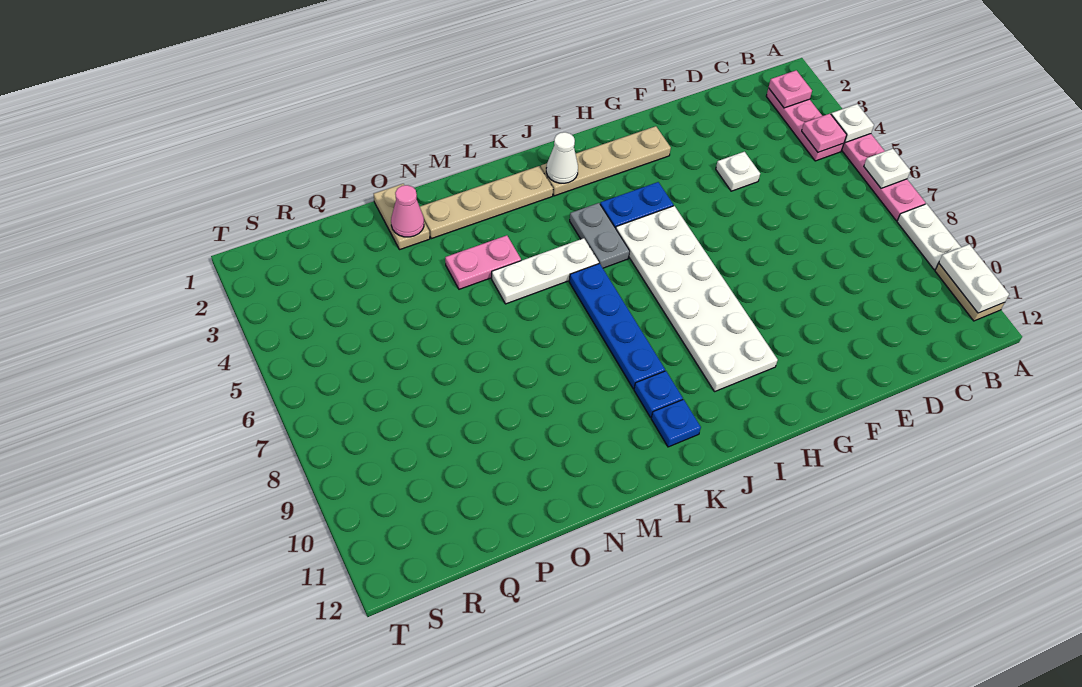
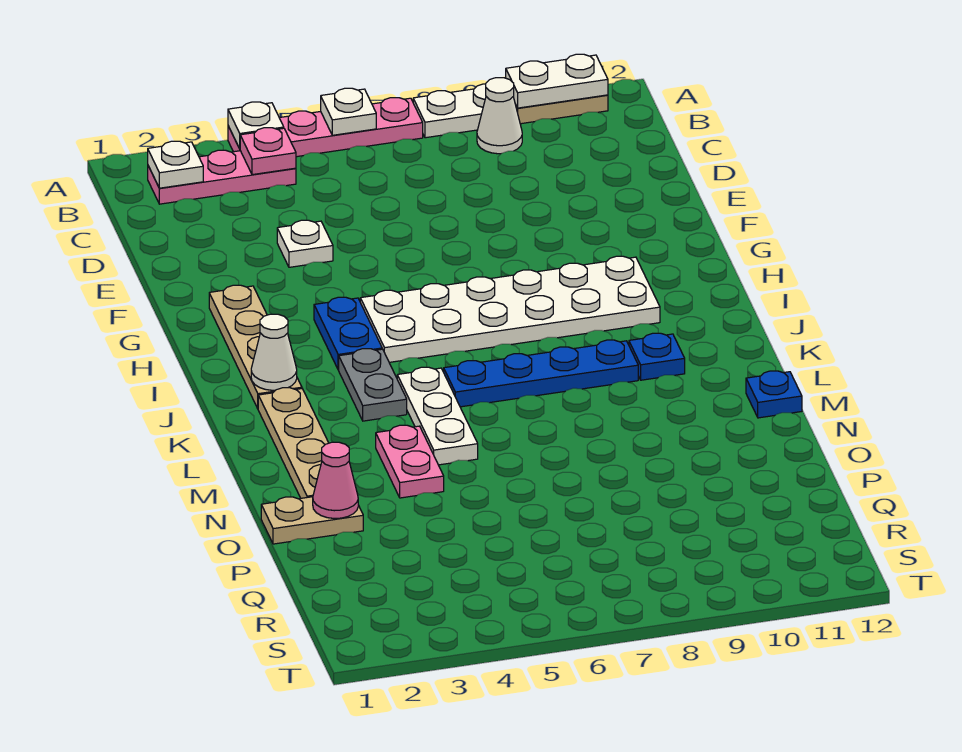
pink plate B2 level 2 -> white plate B2 level 2
none -> white cone B9 level 1
grey plate J4:J5 level 1 -> grey plate J4:K4 level 1
blue plate K11 level 1 -> blue plate M12 level 1

